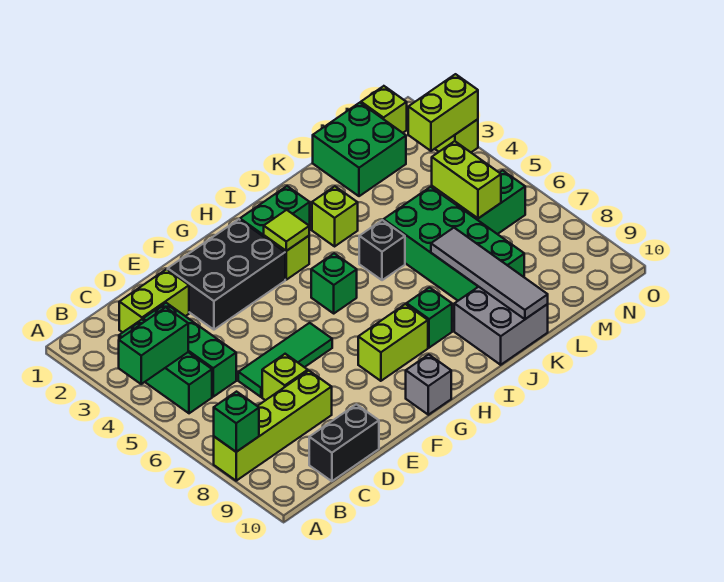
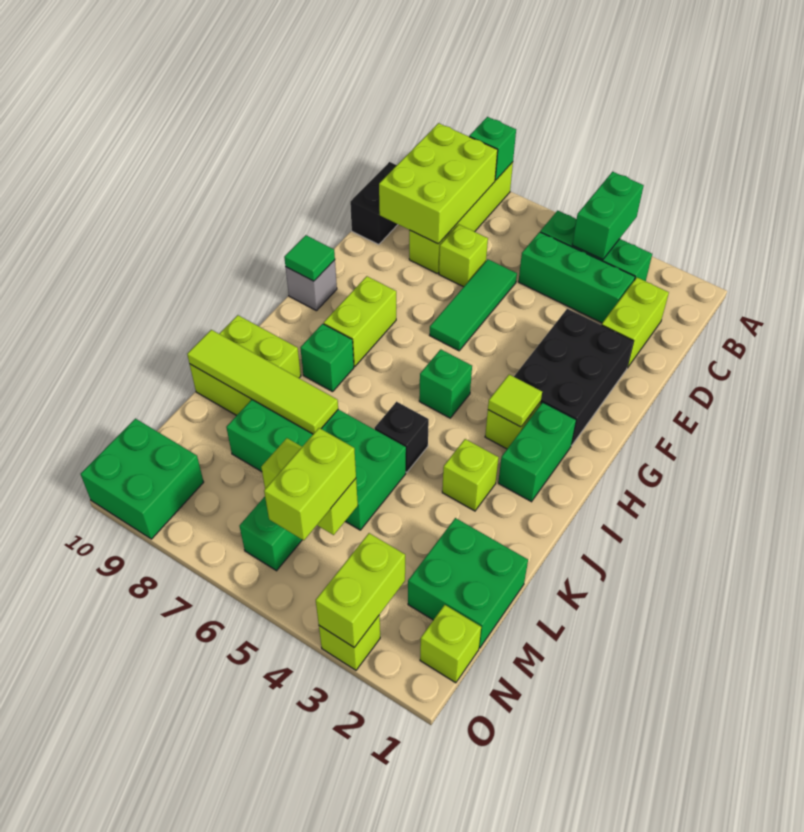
none -> lime brick B8:D9 level 2
none -> green tile G10 level 2
grey brick J9:K10 level 1 -> lime brick J9:K10 level 1
grey tile K7:K10 level 2 -> lime tile K7:K10 level 2
none -> lime brick M5:N5 level 3
none -> green brick N9:O10 level 1

